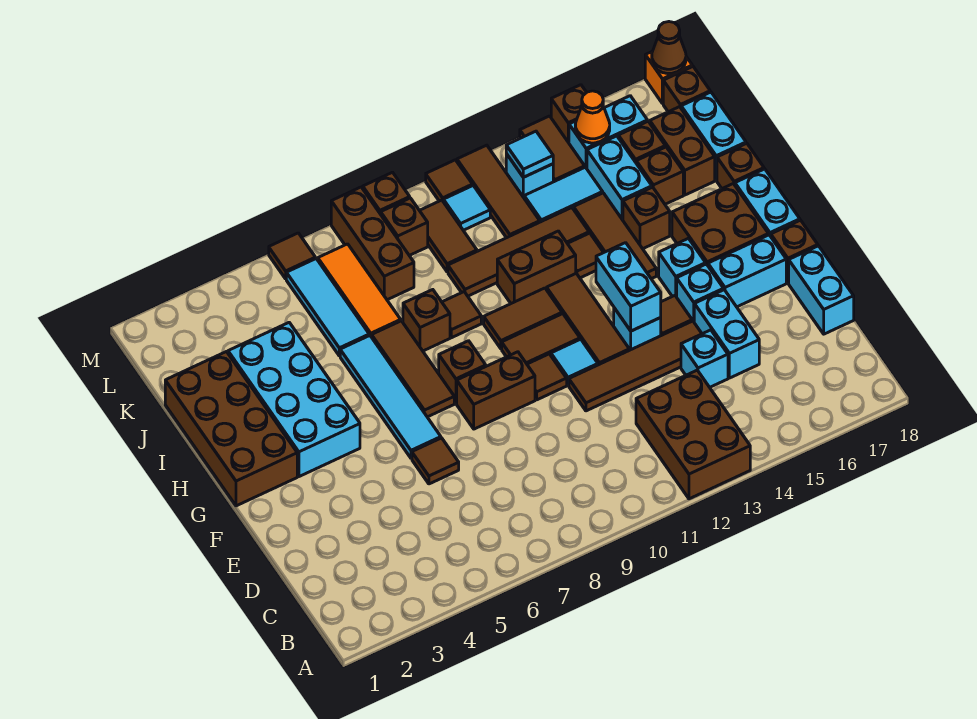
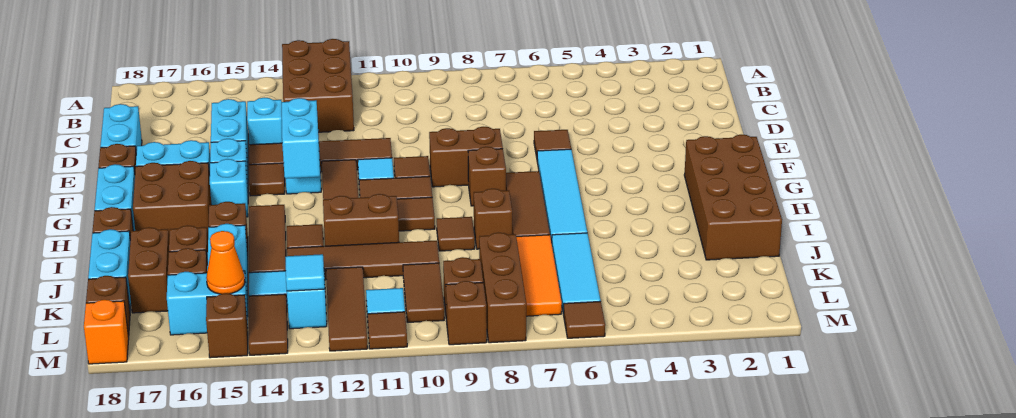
cyan brick G3:J4 level 1 -> none
brown cone M18 level 2 -> none

